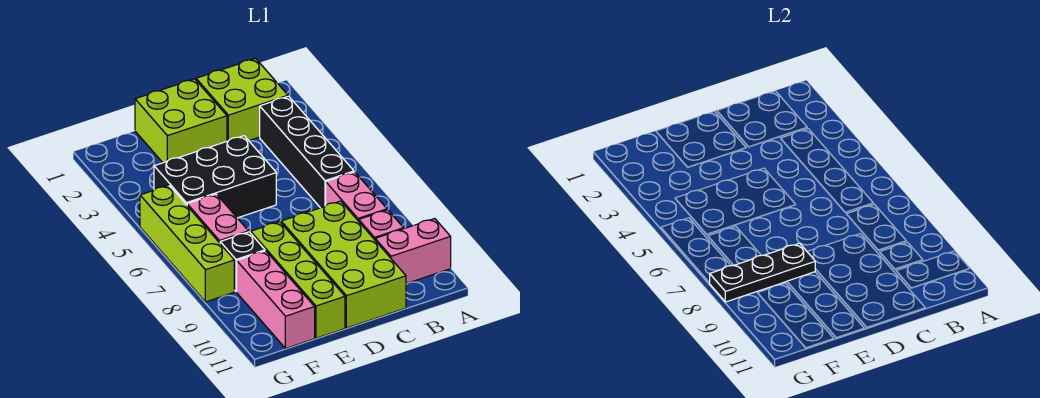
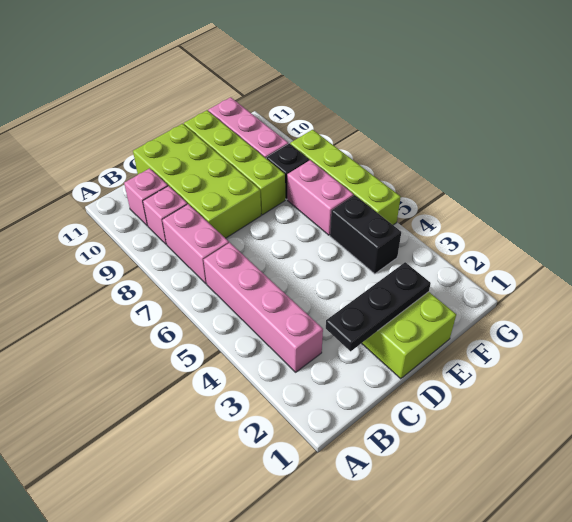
pink brick A10:B10 level 1 -> pink brick B10 level 1
lime brick B1:C2 level 1 -> none
black brick B3:B6 level 1 -> pink brick B3:B6 level 1
black brick D4:F5 level 1 -> black brick F4:F5 level 1
black plate E8:G8 level 2 -> black plate C2:E2 level 2

